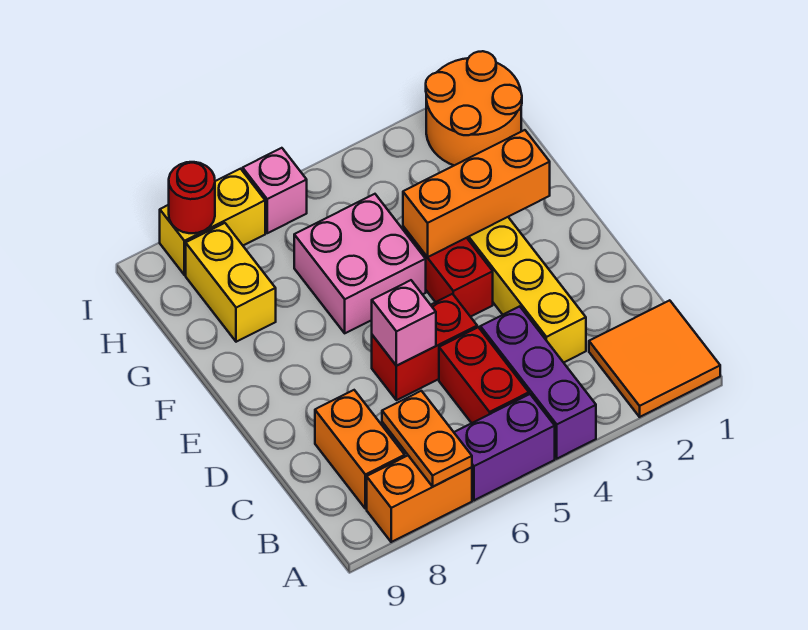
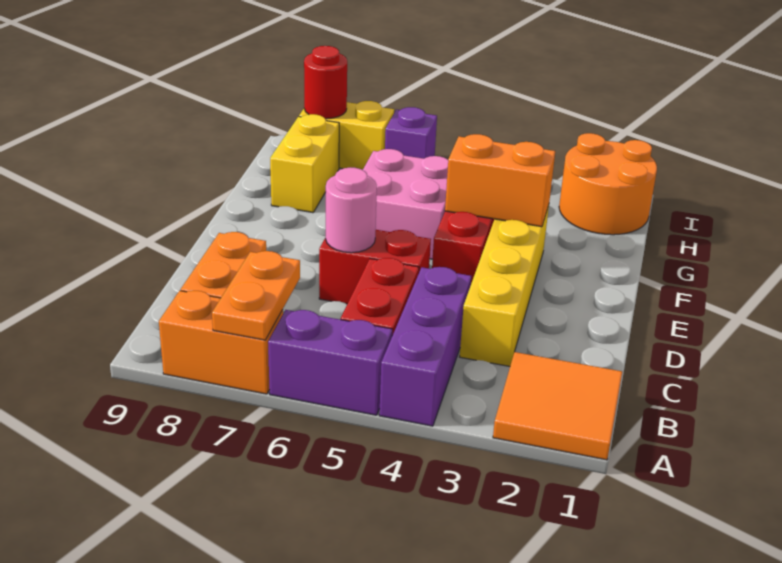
pink brick D6 level 2 -> pink round brick D6 level 2
orange brick F2:F4 level 2 -> orange brick F3:F4 level 2
pink brick I6 level 1 -> purple brick I6 level 1

